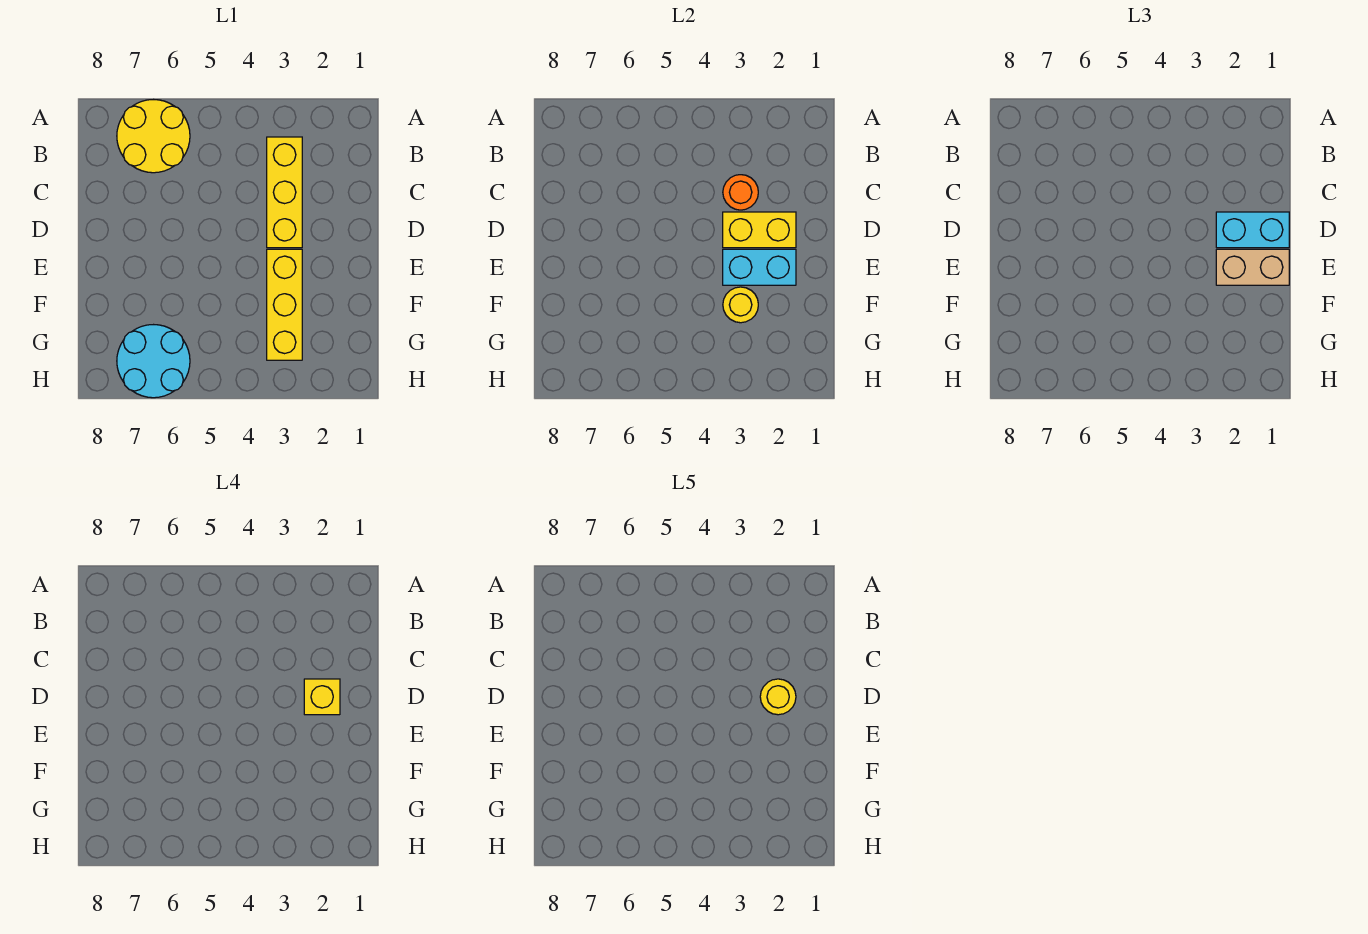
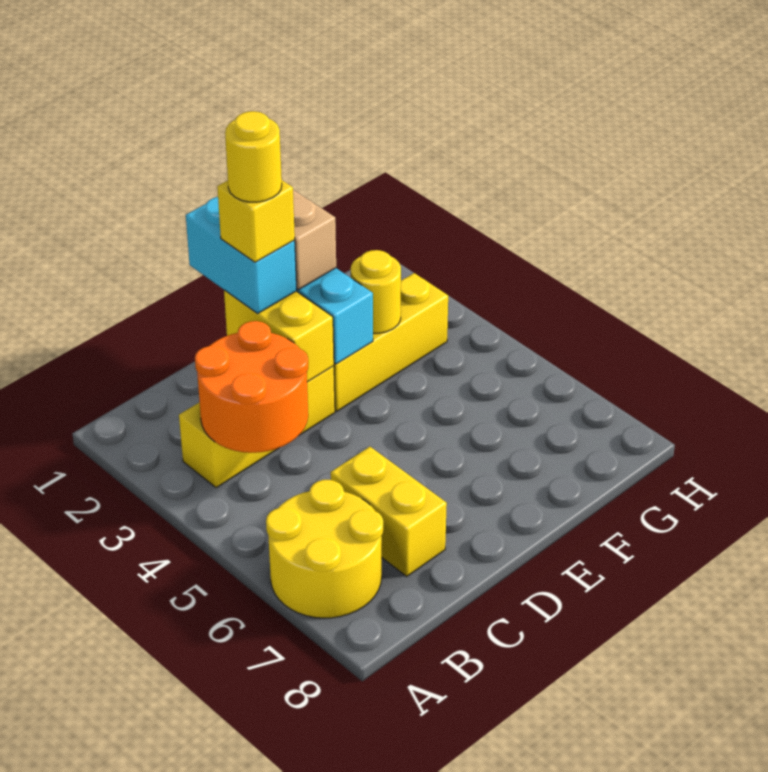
orange round brick C3 level 2 -> orange round brick B3:C4 level 2
none -> yellow brick C6:C7 level 1
cyan round brick G6:H7 level 1 -> none

